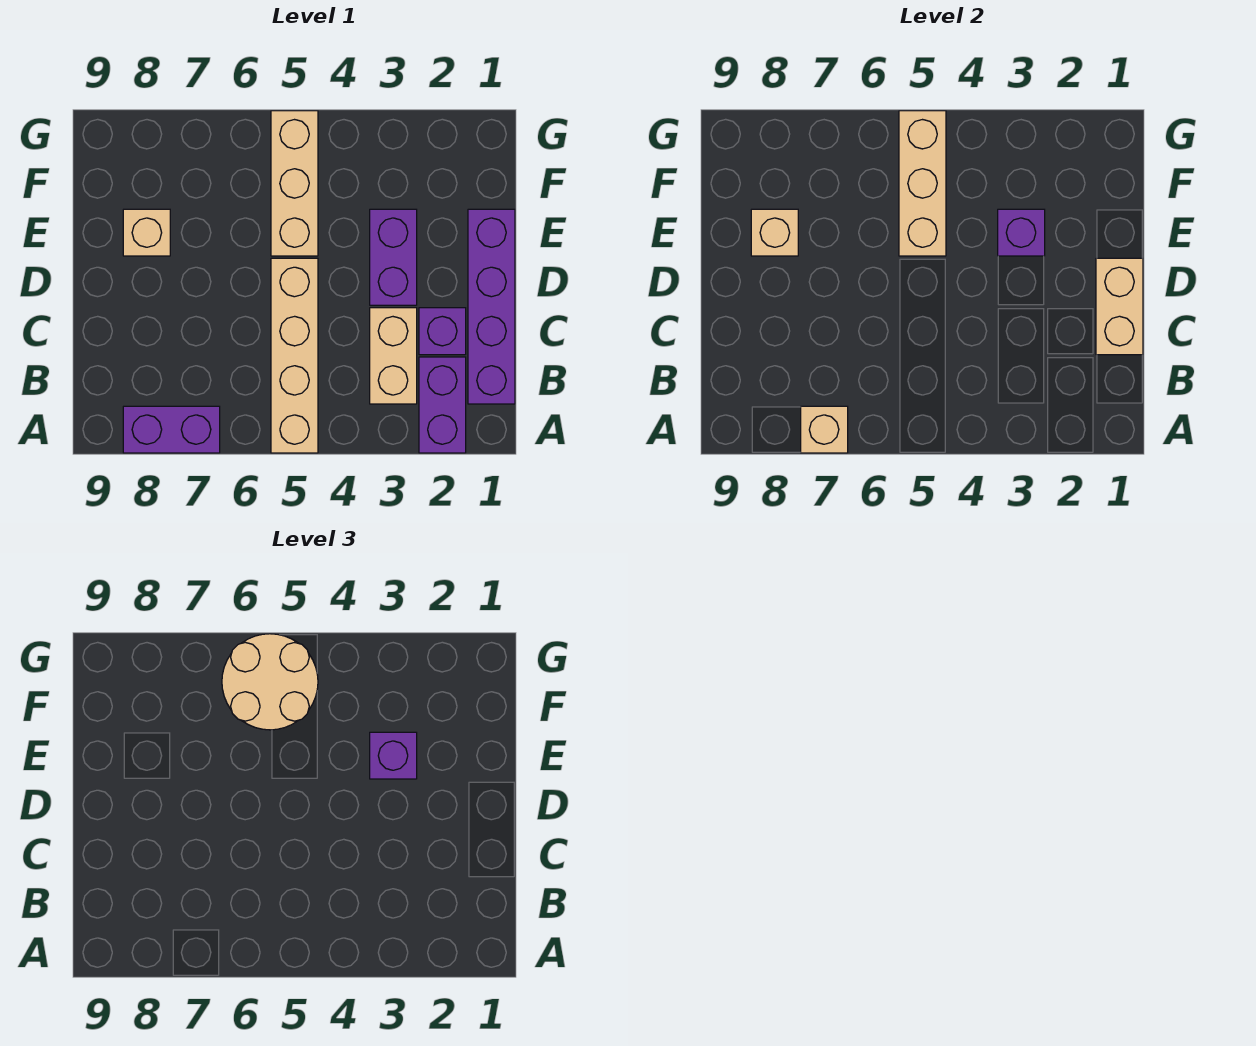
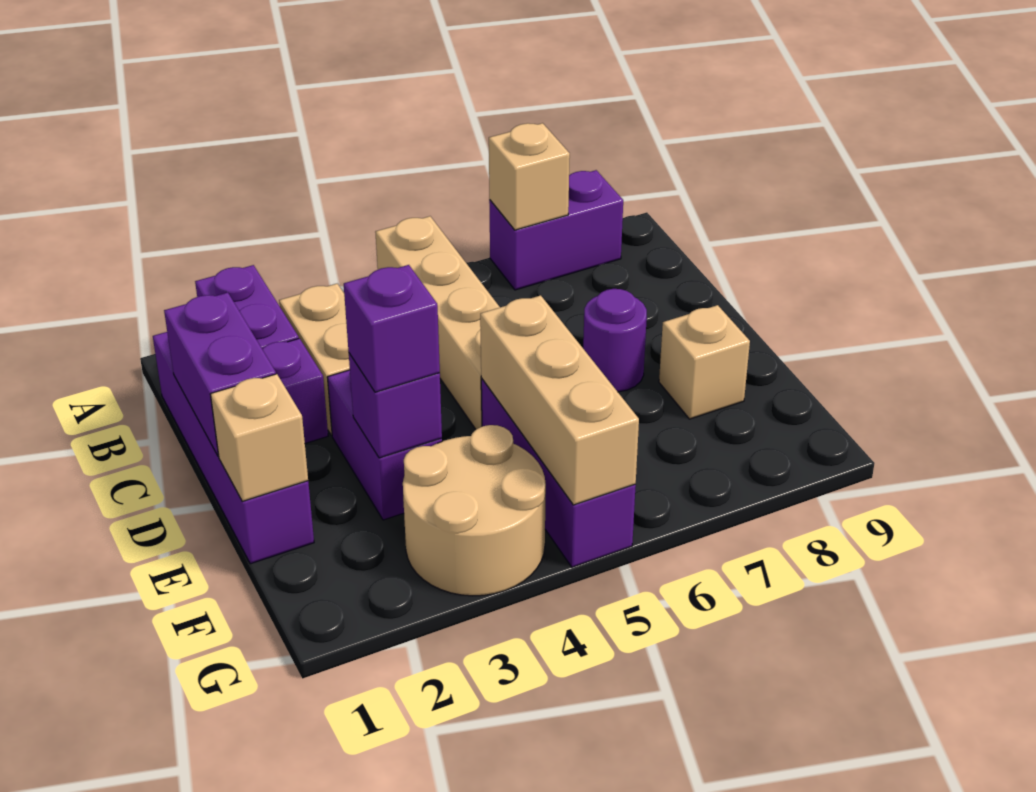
tan brick C1:D1 level 2 -> purple brick C1:D1 level 2
none -> purple round brick D7 level 1
tan brick E5:G5 level 1 -> purple brick E5:G5 level 1
tan brick E8 level 2 -> tan brick E1 level 2
tan round brick F5:G6 level 3 -> tan round brick F3:G4 level 1

